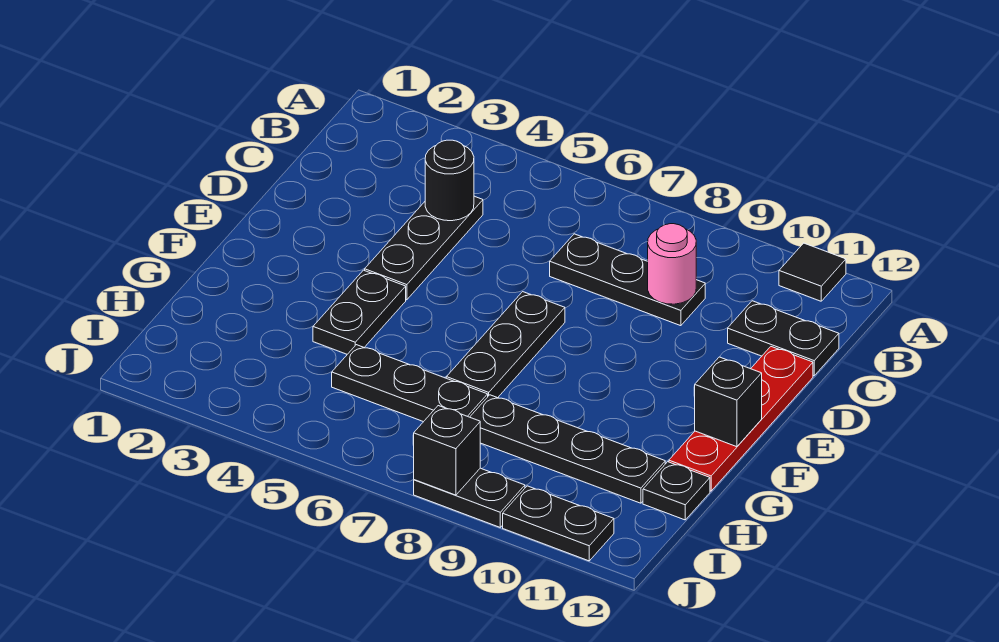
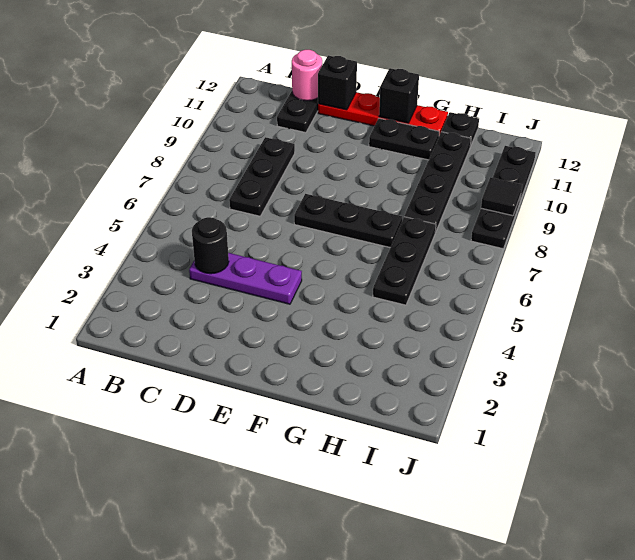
black tile A11 level 1 -> black tile J9 level 2
black plate C4:E4 level 1 -> purple plate C4:E4 level 1
pink round brick C9 level 2 -> pink round brick C12 level 2
black plate F4:G4 level 1 -> black plate F11:G11 level 1
black brick J8 level 2 -> black brick D12 level 2

